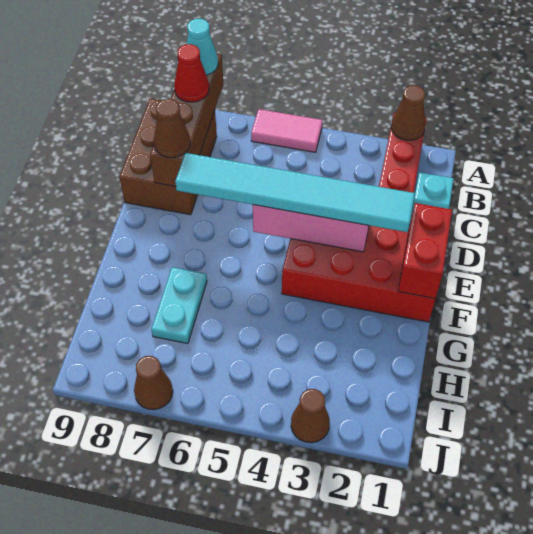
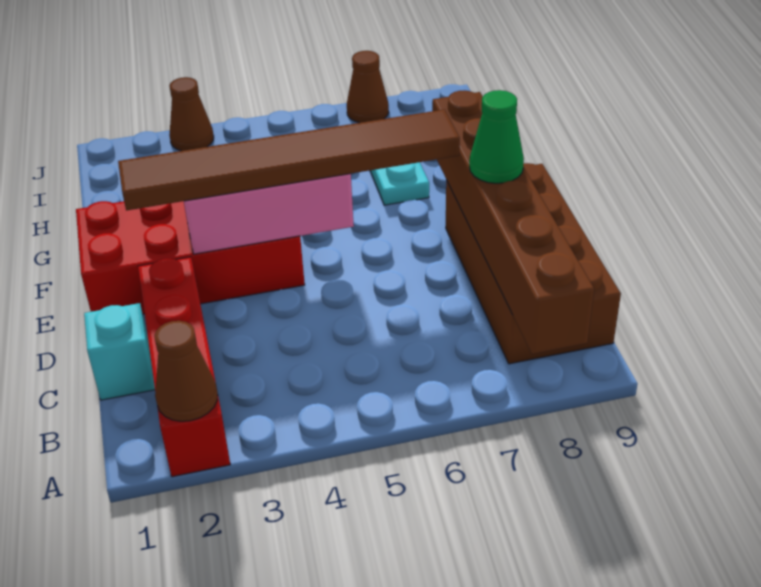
pink tile A5:A6 level 1 -> none
brown brick A8:D8 level 2 -> brown brick A8:F8 level 2
cyan cone A8 level 3 -> none
brown brick B8:D9 level 1 -> brown brick B8:E9 level 1
red cone B8 level 3 -> none
brown cone D8 level 3 -> green cone D8 level 3
red brick E1:F1 level 2 -> none
cyan tile E2:E7 level 3 -> brown tile E2:E7 level 3

